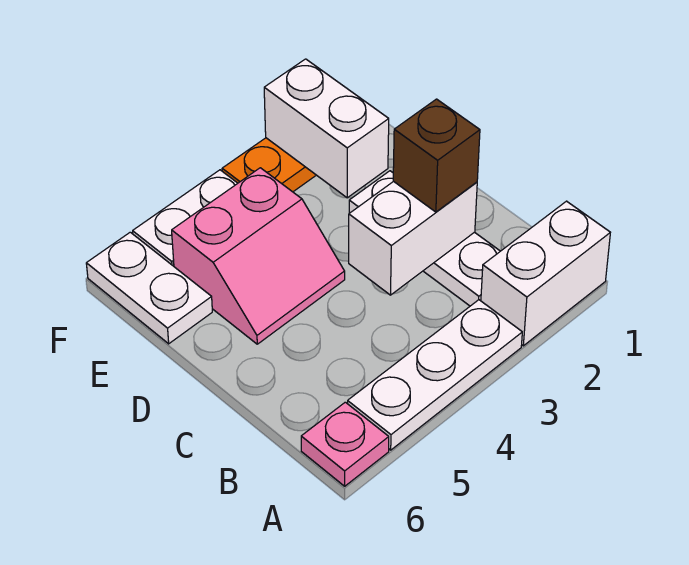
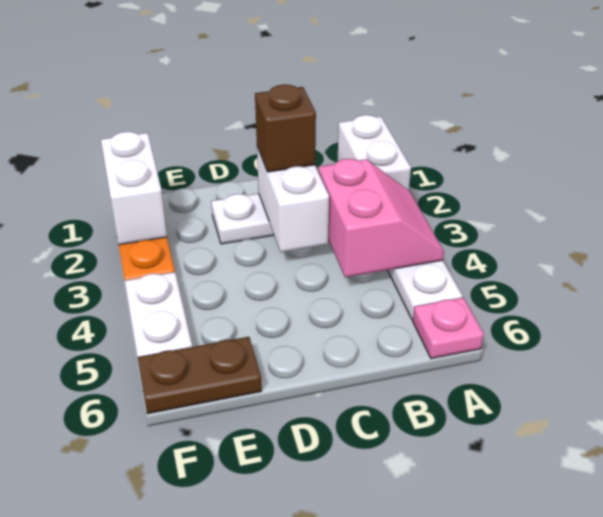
pink slope D4:E5 level 1 top E -> pink slope A3:B4 level 2 top B
white brick E2:F2 level 2 -> white brick F1:F2 level 2
white plate E6:F6 level 1 -> brown plate E6:F6 level 1

